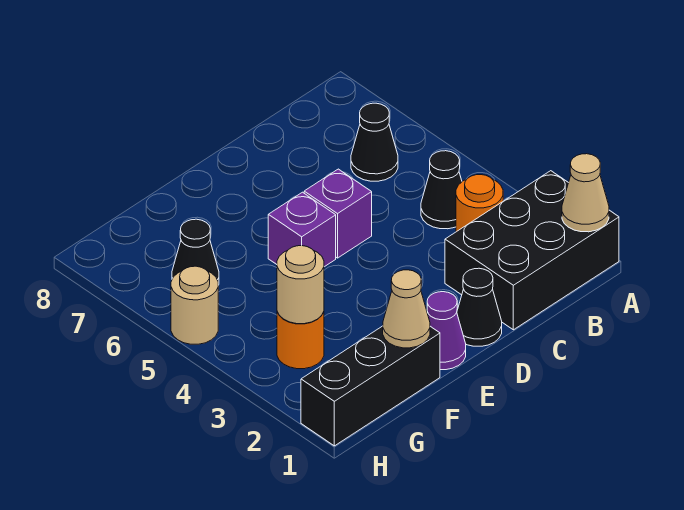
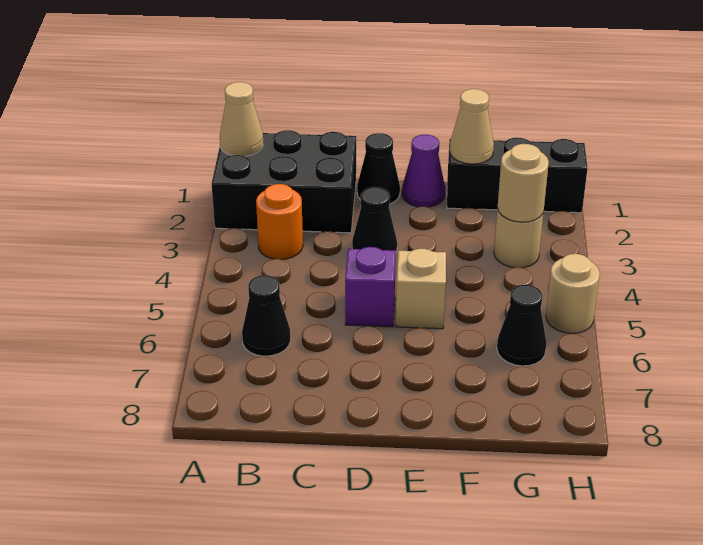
black cone B4 level 1 -> black cone D3 level 1
purple brick E5 level 1 -> tan brick E5 level 1
orange round brick G3 level 1 -> tan round brick G3 level 1

